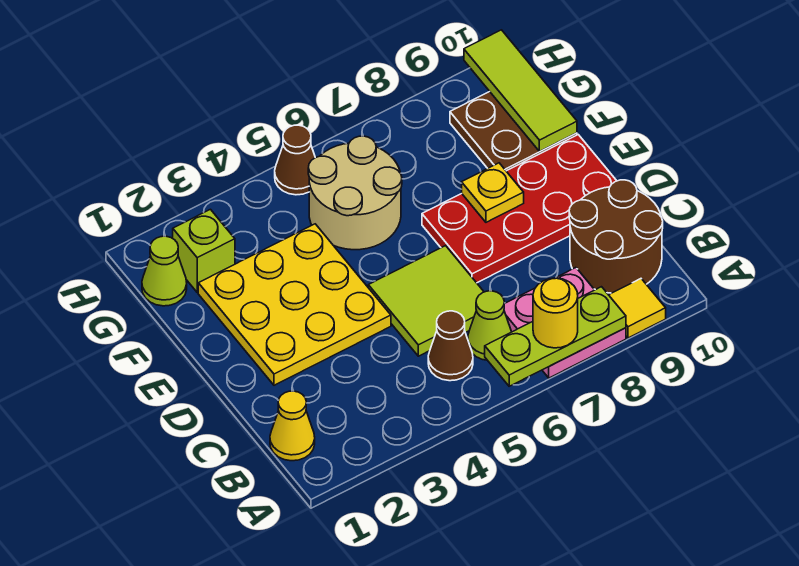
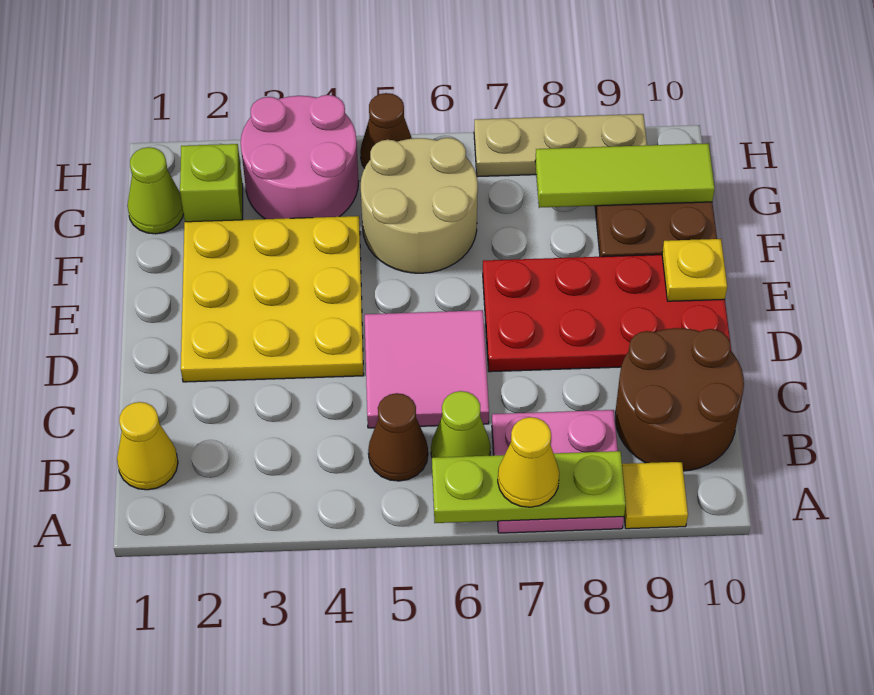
yellow round brick A7 level 3 -> yellow cone A7 level 3
lime tile C5:D6 level 1 -> pink tile C5:D6 level 1
yellow plate E8 level 2 -> yellow plate E10 level 2
lime tile F10:H10 level 2 -> lime tile G8:G10 level 2
none -> pink round brick G3:H4 level 1
none -> tan plate H7:H9 level 1

